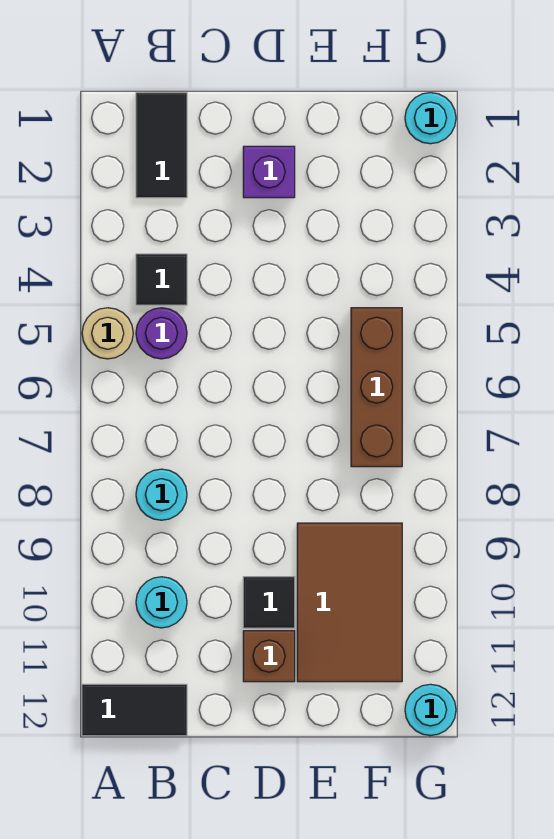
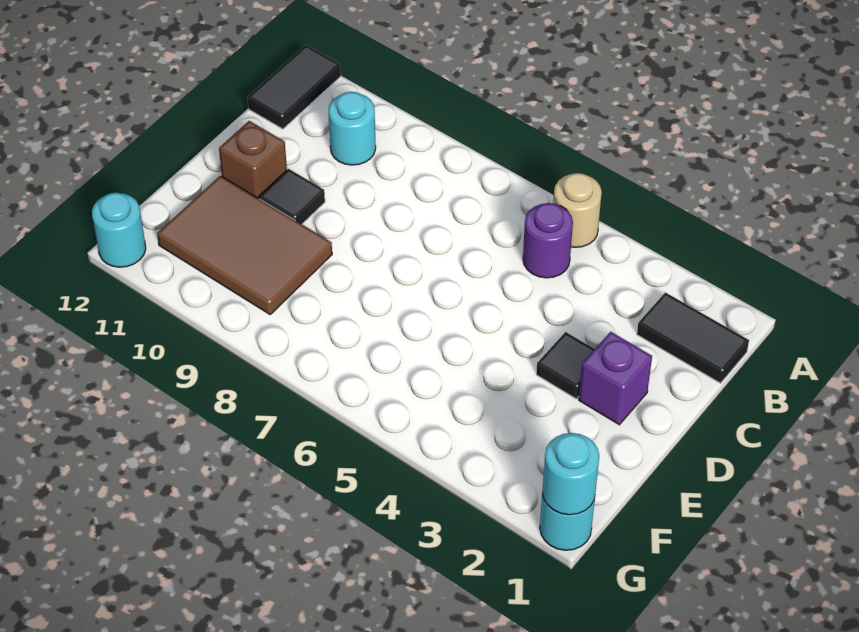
black tile B4 level 1 -> black tile D3 level 1
cyan round brick B8 level 1 -> cyan round brick G1 level 2
brown brick F5:F7 level 1 -> none

